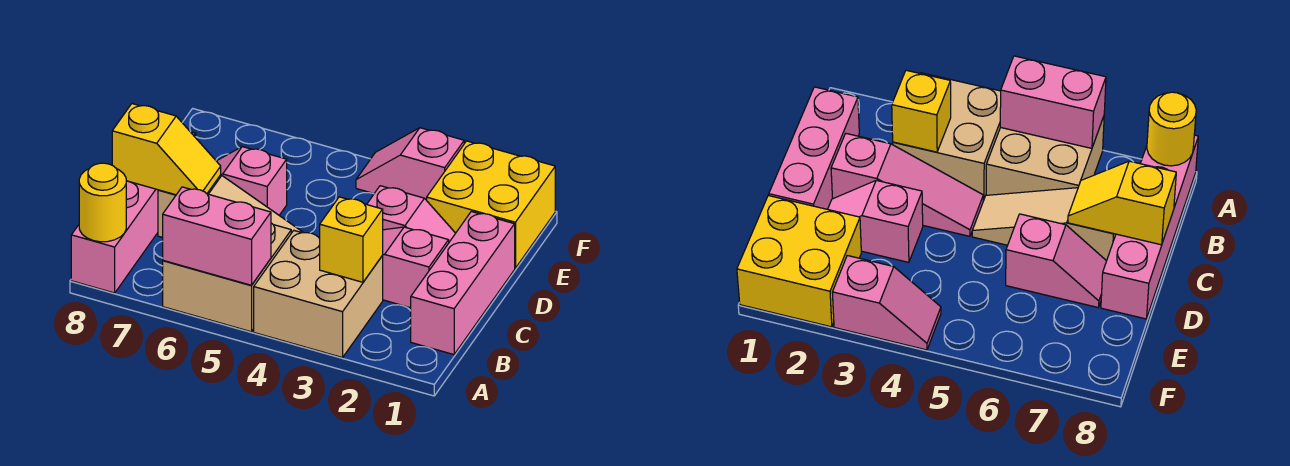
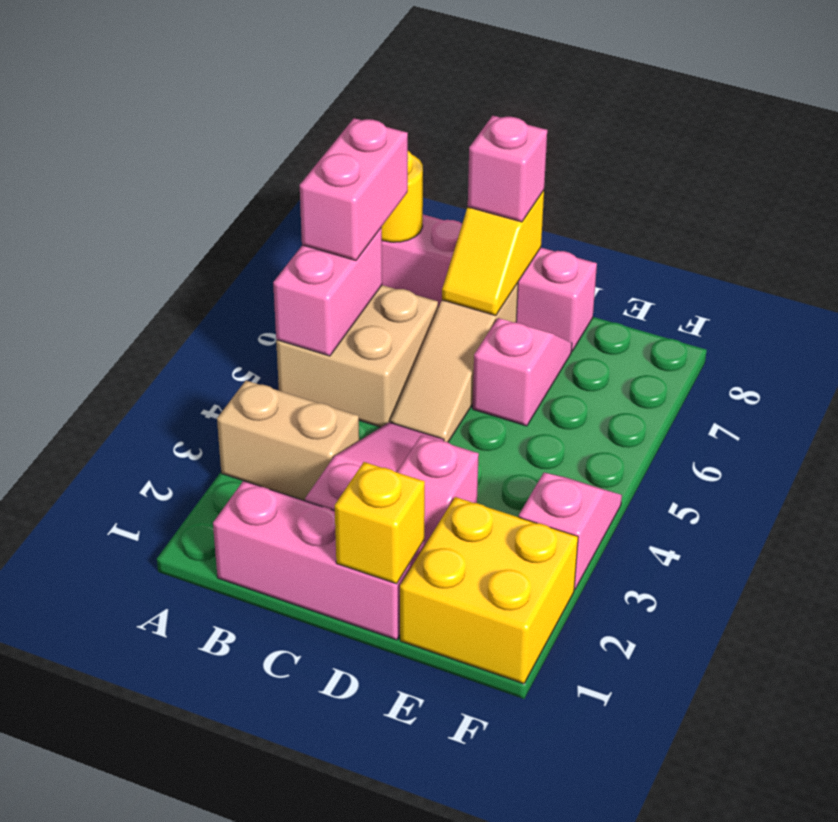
tan brick A3:B4 level 1 -> tan brick A3:B3 level 1
none -> pink brick A6:A7 level 3
yellow brick B3 level 2 -> yellow brick D1 level 2
none -> pink brick C8 level 3

